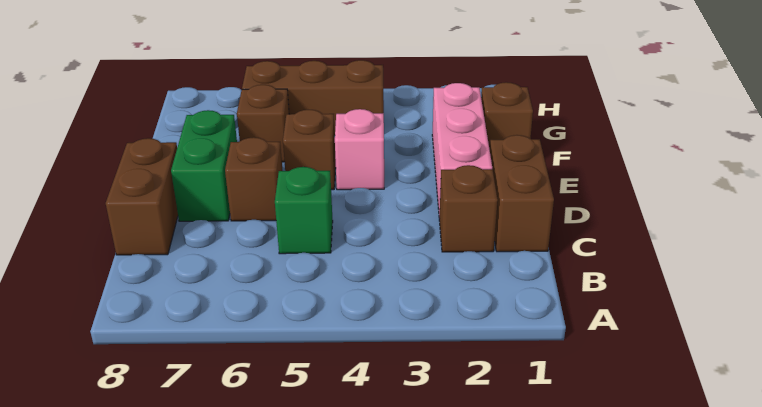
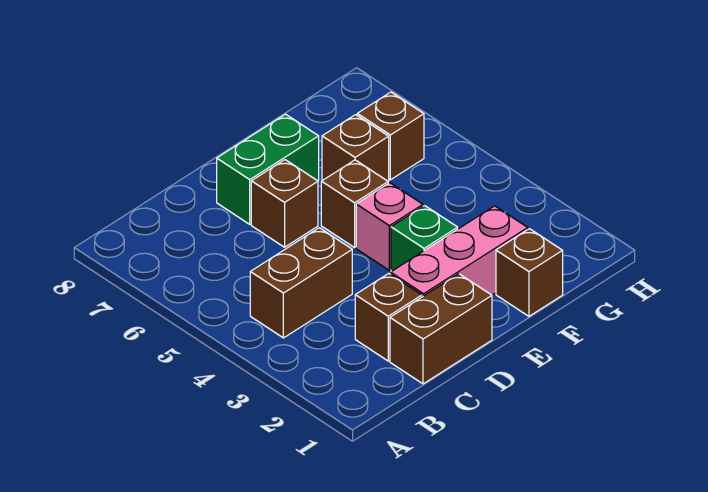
green brick C5 level 1 -> green brick E3 level 1
brown brick C8:D8 level 1 -> brown brick B4:C4 level 1
brown brick G4:G6 level 1 -> brown brick G6 level 1

